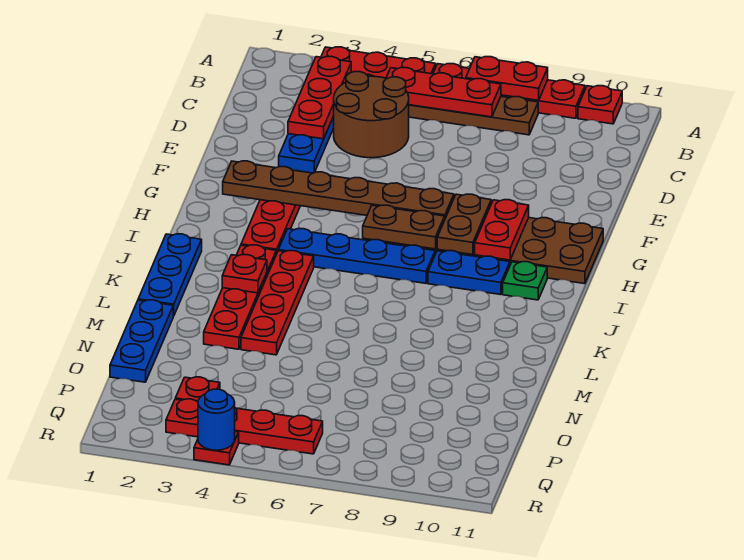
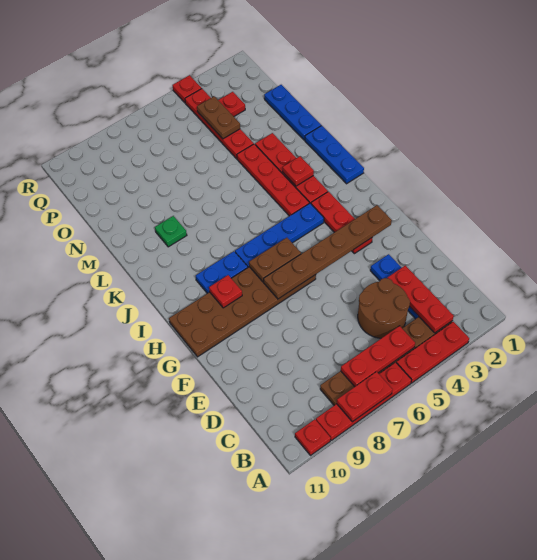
brown plate G8:H8 level 2 -> brown plate O4:P4 level 2
red plate G9:H9 level 2 -> red plate H9 level 2
green plate I10 level 1 -> green plate L9 level 1
red plate Q3:Q6 level 1 -> red plate N4:Q4 level 1
blue round brick R4 level 2 -> none

